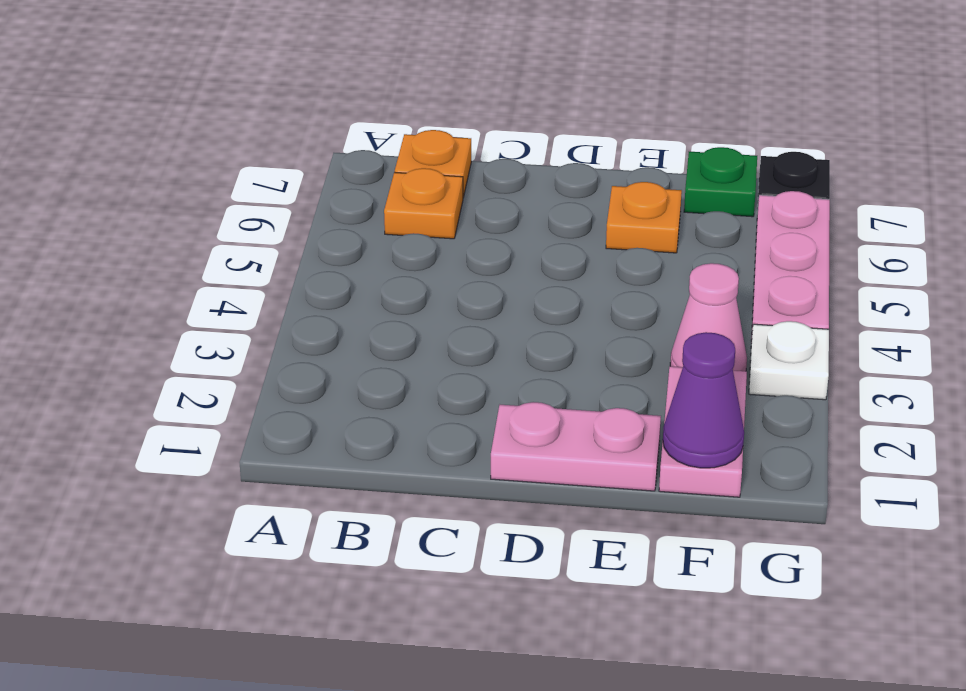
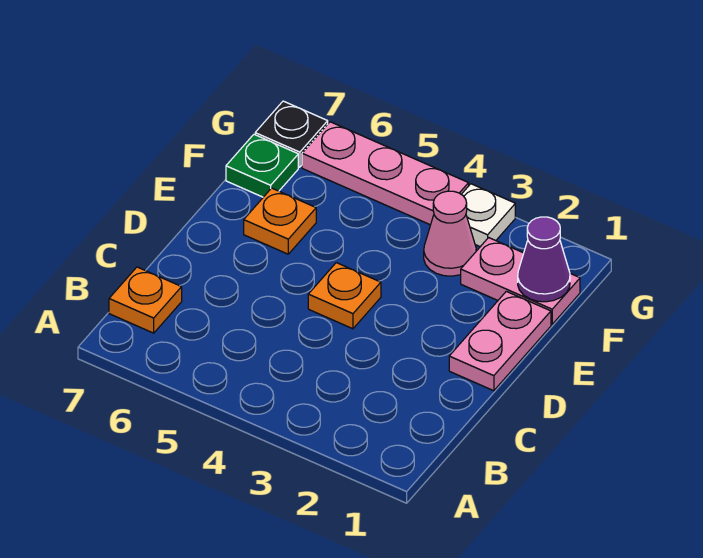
orange plate B6 level 1 -> orange plate D4 level 1

